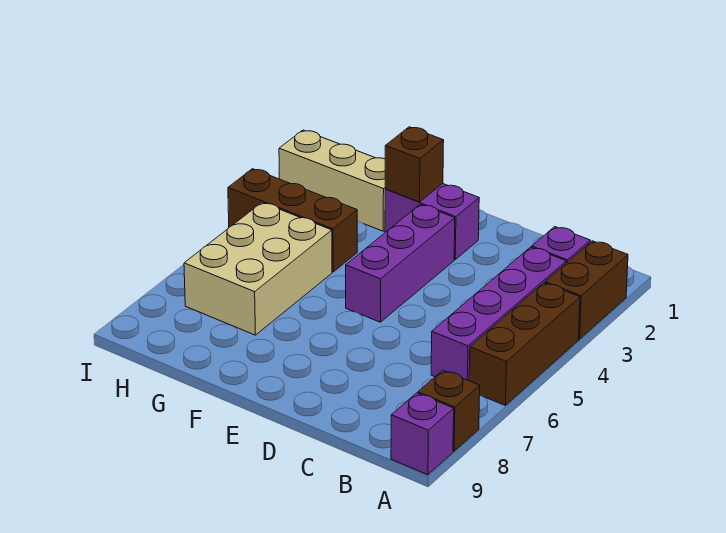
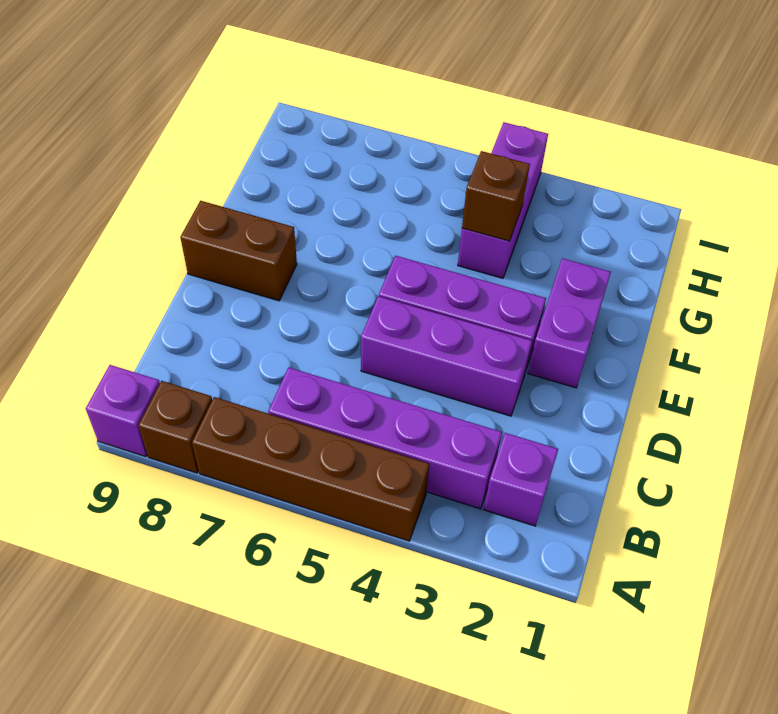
brown brick A2:A3 level 1 -> brown brick E8:E9 level 1
brown brick A4:A6 level 1 -> brown brick A4:A7 level 1
none -> purple brick D3:D5 level 1
brown brick F2 level 2 -> brown brick G4 level 2
tan brick G2:I2 level 1 -> none
brown brick G4:I4 level 1 -> purple brick G4:I4 level 1
tan brick G5:H7 level 1 -> none

